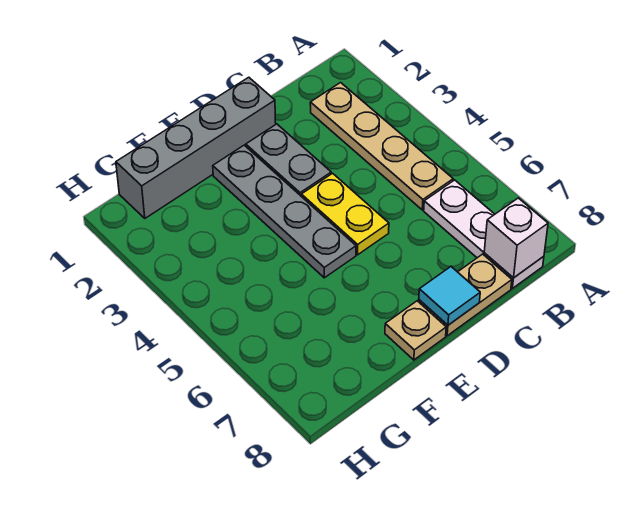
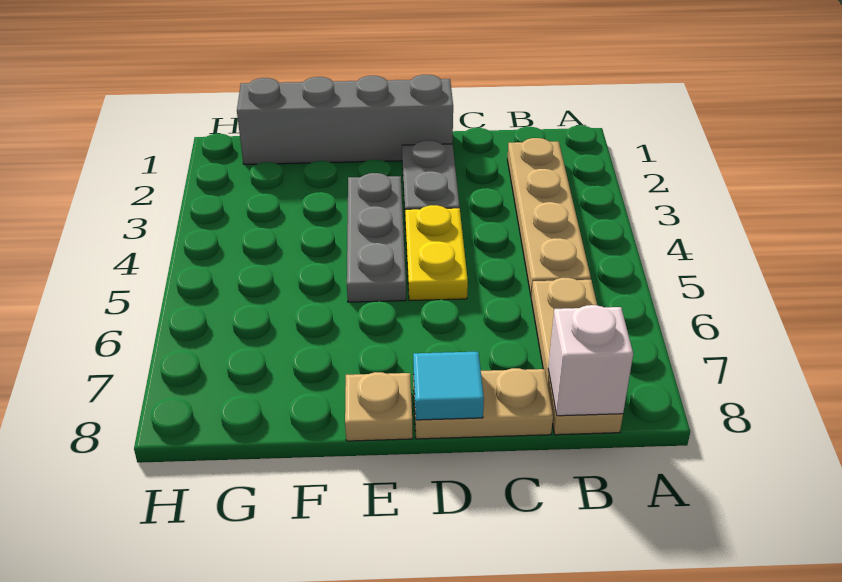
white plate B6:B8 level 1 -> tan plate B6:B8 level 1
grey plate E2:E5 level 1 -> grey plate E3:E5 level 1

